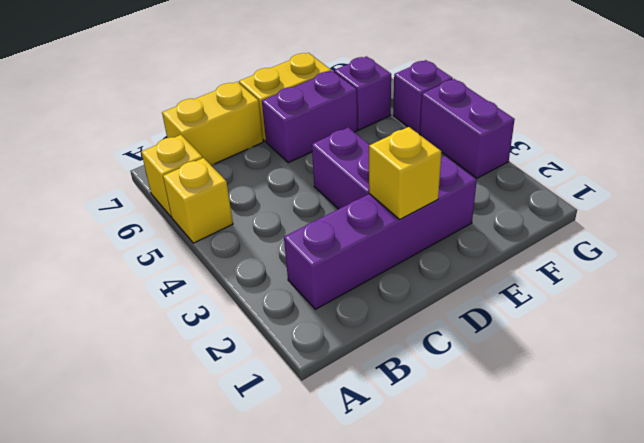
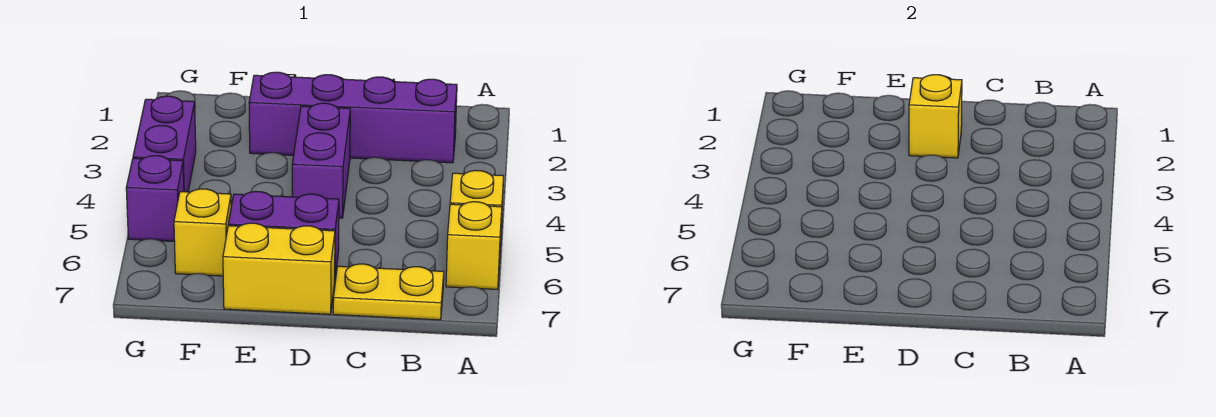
yellow brick B7:C7 level 1 -> yellow plate B7:C7 level 1
purple brick F6 level 1 -> yellow brick F6 level 1

